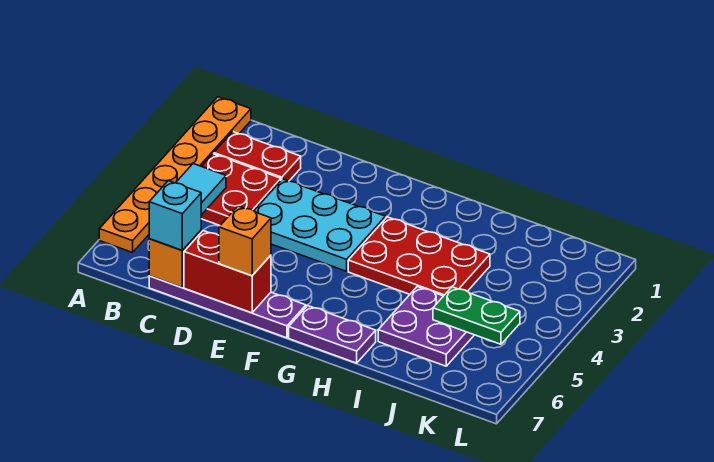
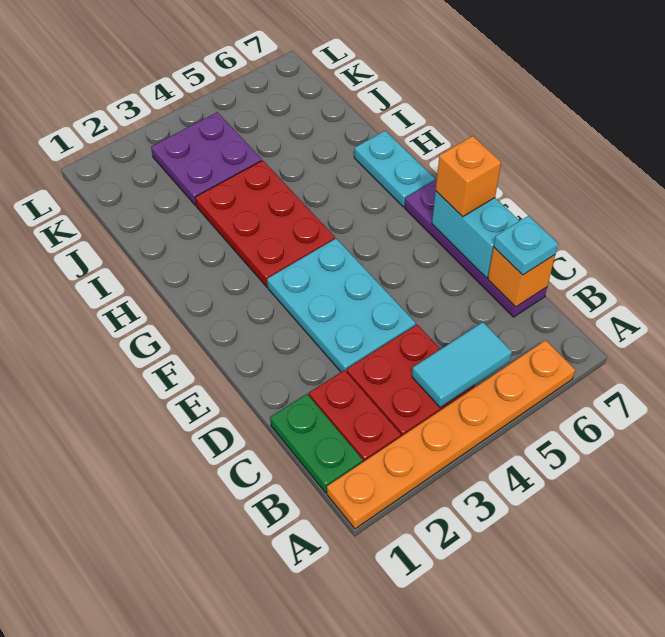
cyan brick C7 level 3 -> cyan plate C7 level 3
red brick D7:E7 level 2 -> cyan brick D7:E7 level 2
purple plate G7:H7 level 1 -> cyan plate G7:H7 level 1
purple plate I5:J6 level 1 -> purple plate J3:K4 level 1
green plate J5:K5 level 2 -> green plate B1:C1 level 1

